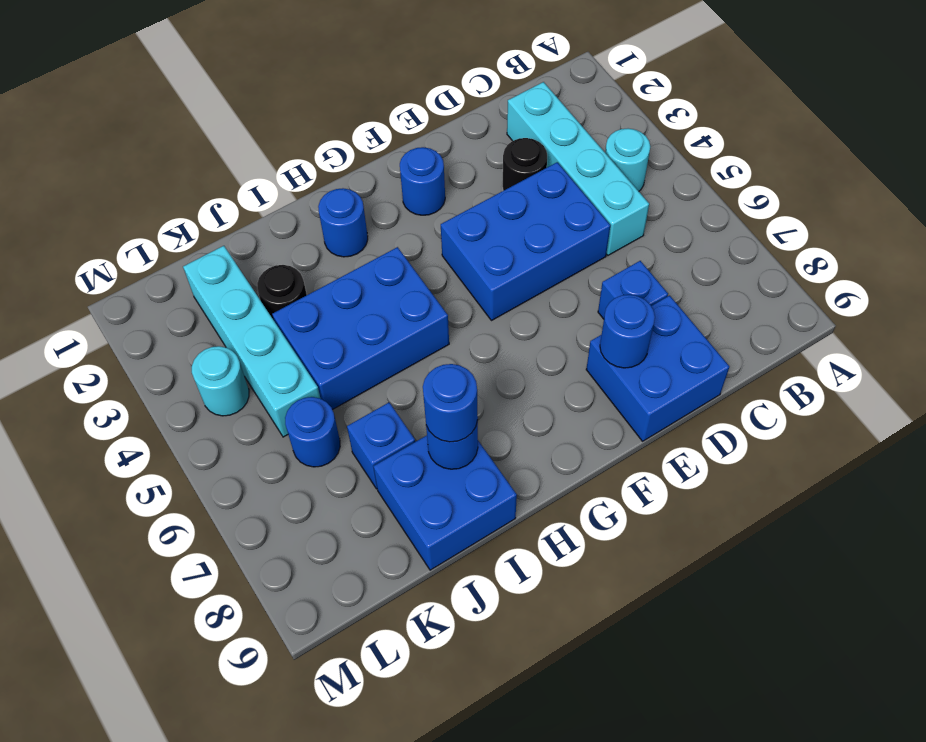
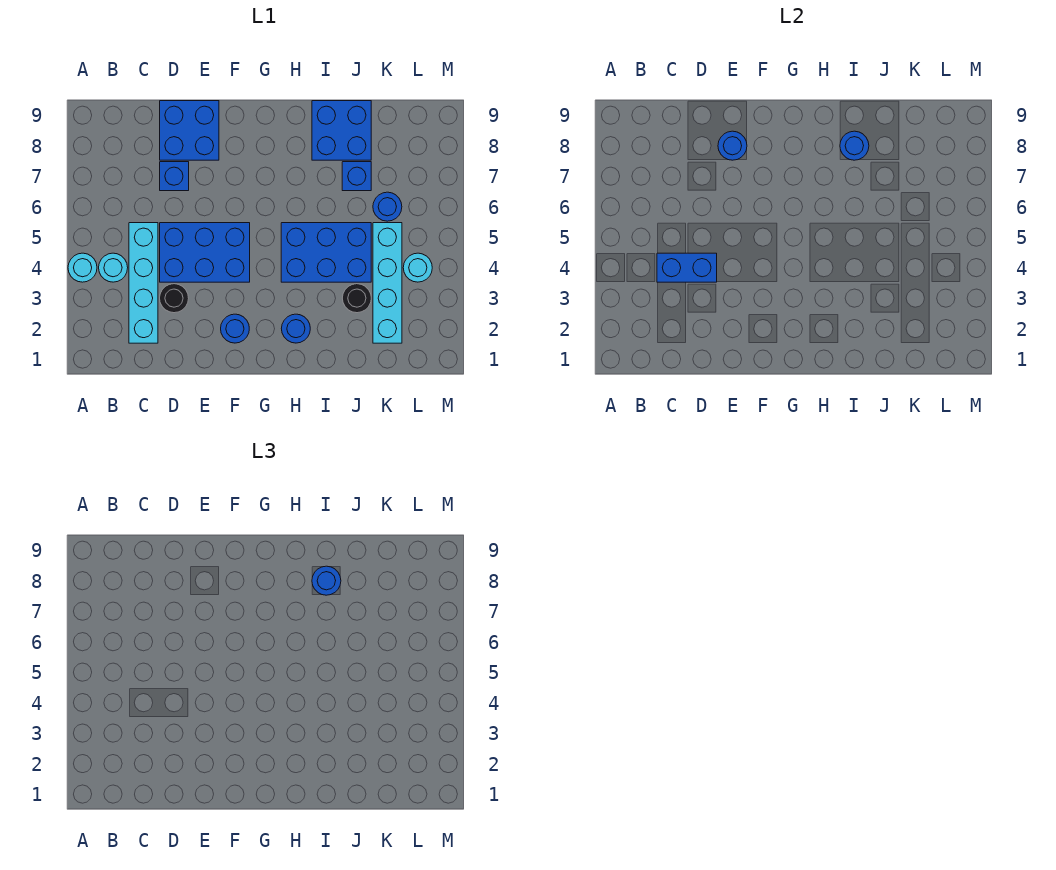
none -> cyan round brick A4 level 1
none -> blue brick C4:D4 level 2

